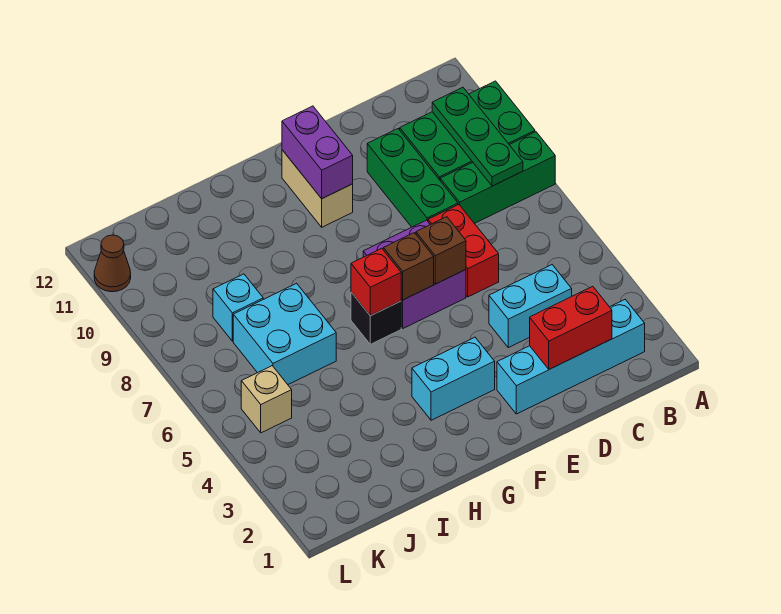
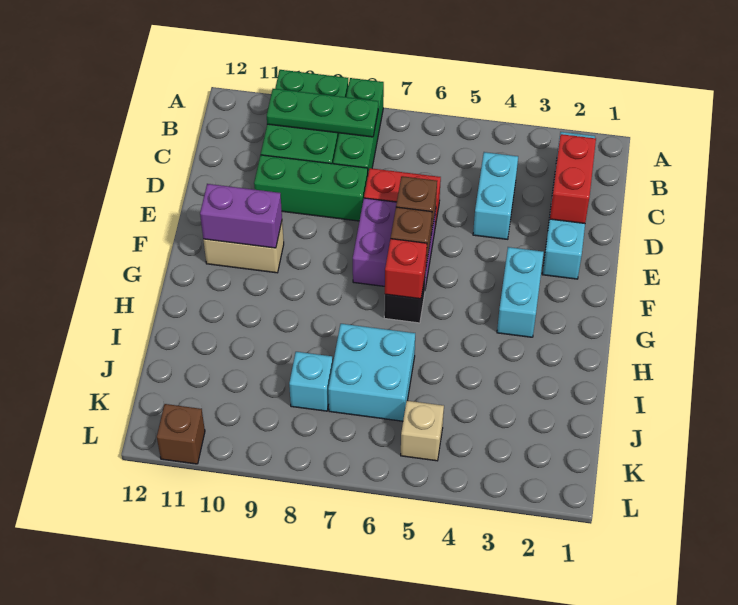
brown cone L11 level 1 -> brown brick L11 level 1

